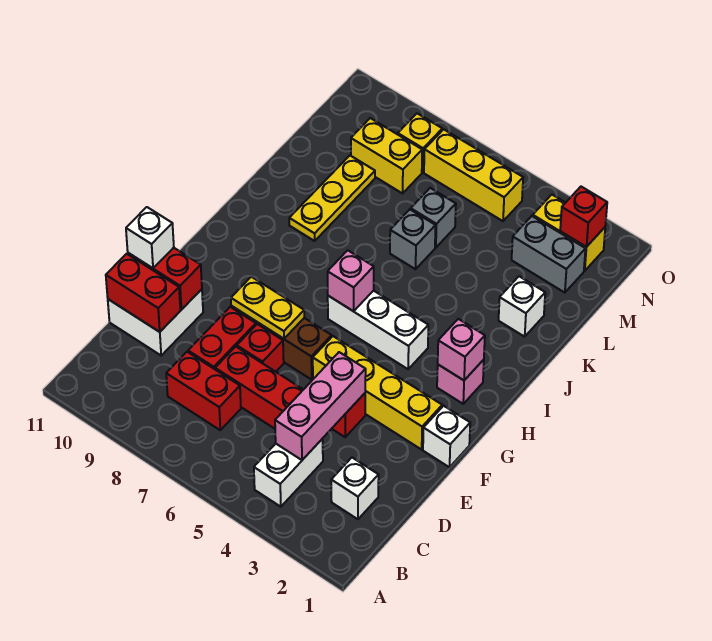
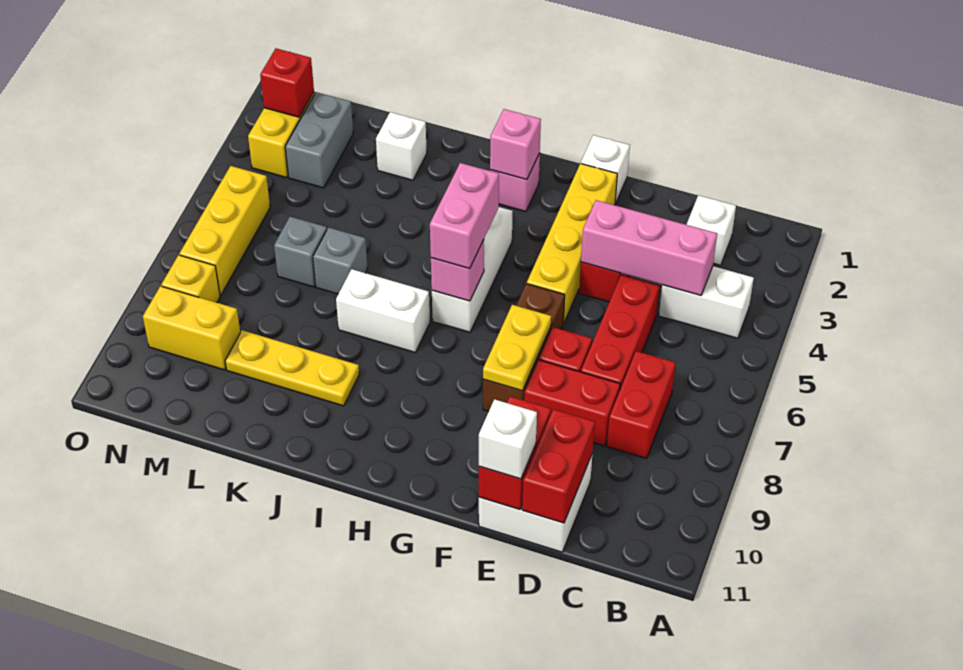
none -> pink brick H5:H6 level 3
none -> white brick I7:J7 level 1
yellow brick M8:M9 level 1 -> yellow brick M9:N9 level 1

